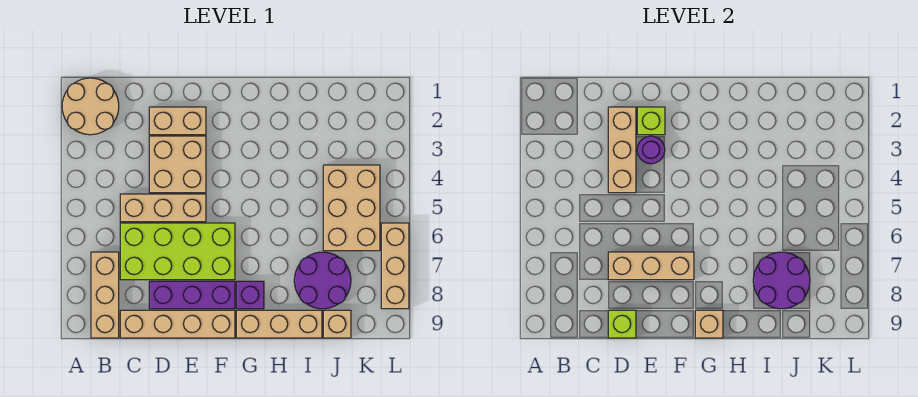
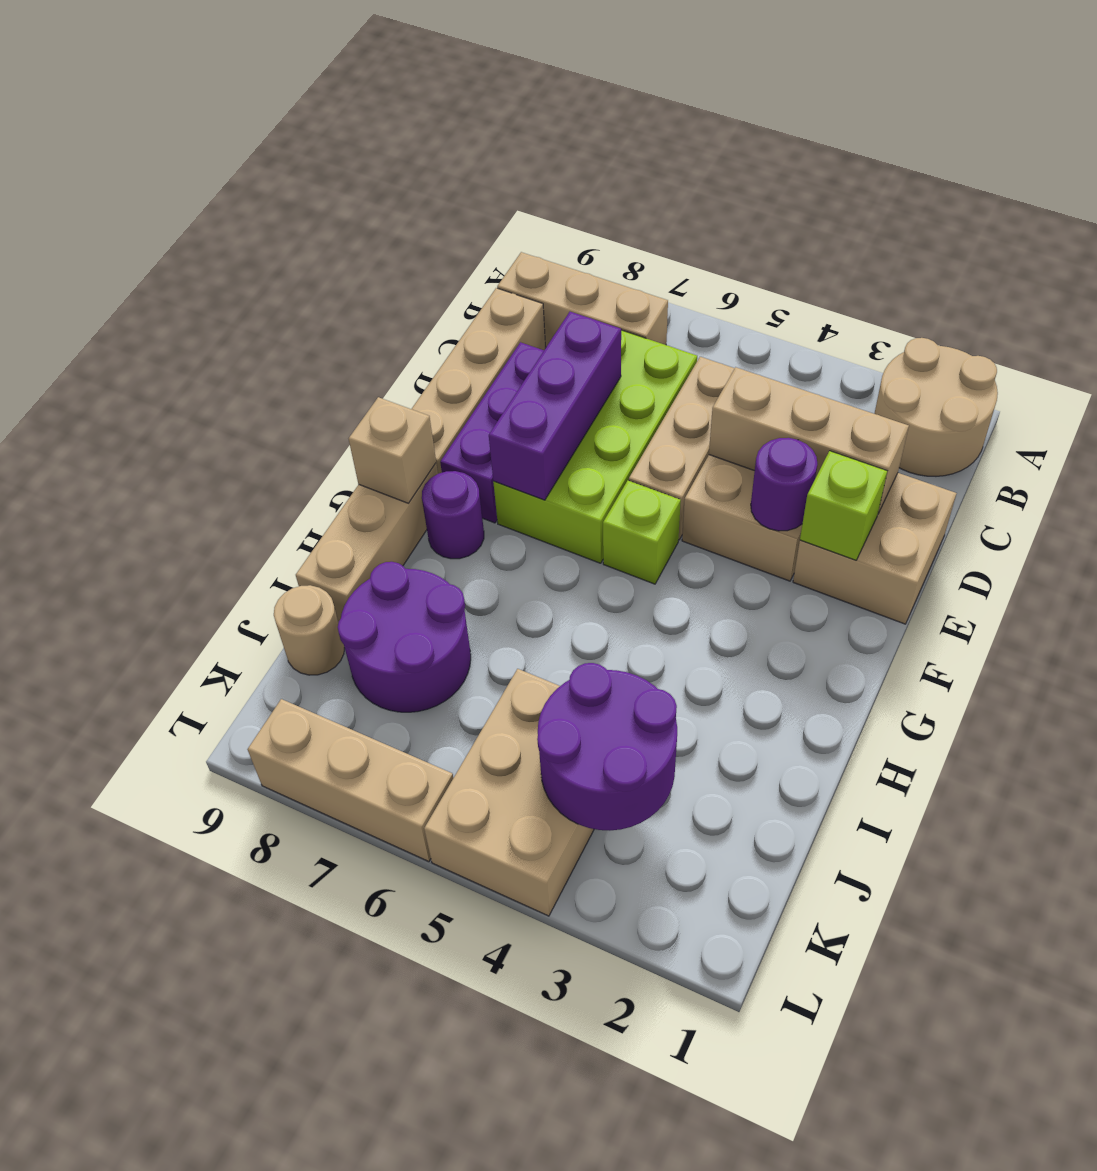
tan brick D2:E2 level 1 -> tan brick D1:E2 level 1
tan brick D7:F7 level 2 -> purple brick D7:F7 level 2
lime brick D9 level 2 -> lime brick F5 level 1
purple brick G8 level 1 -> purple round brick G8 level 1
purple round brick I7:J8 level 2 -> purple round brick J3:K4 level 2
tan brick J4:K6 level 1 -> tan brick J4:L5 level 1
tan brick J9 level 1 -> tan round brick J9 level 1

